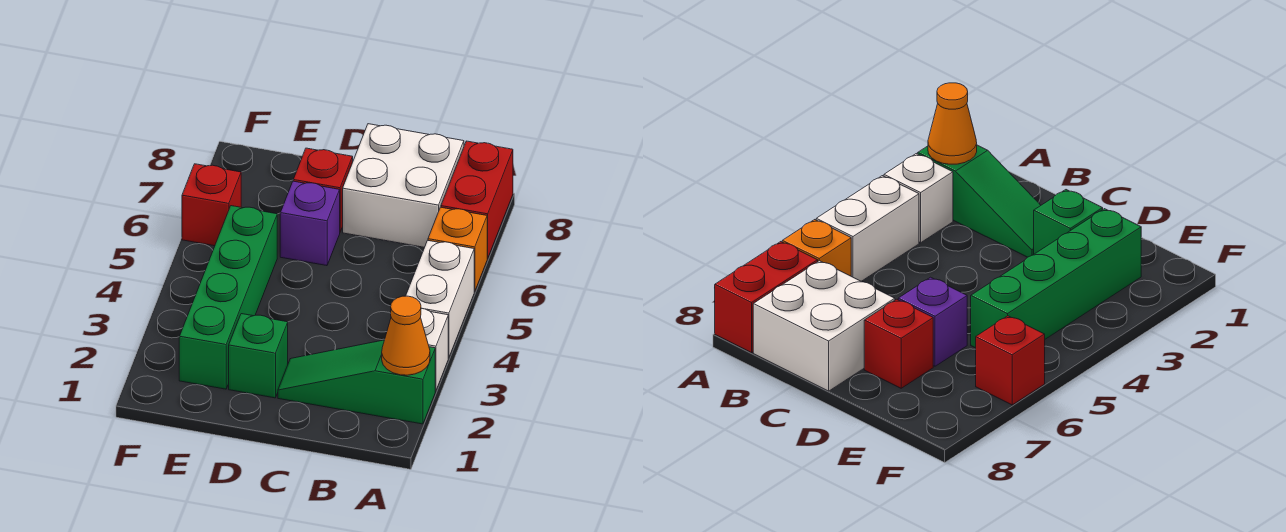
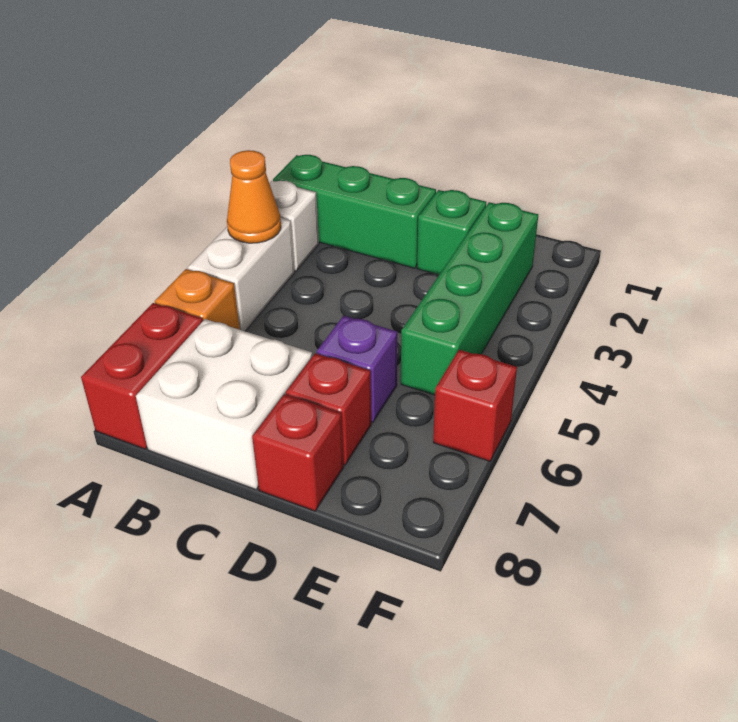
green slope A2:C2 level 1 top A -> green brick A2:C2 level 1
orange cone A2 level 2 -> orange cone A4 level 2
none -> red brick D8 level 1

